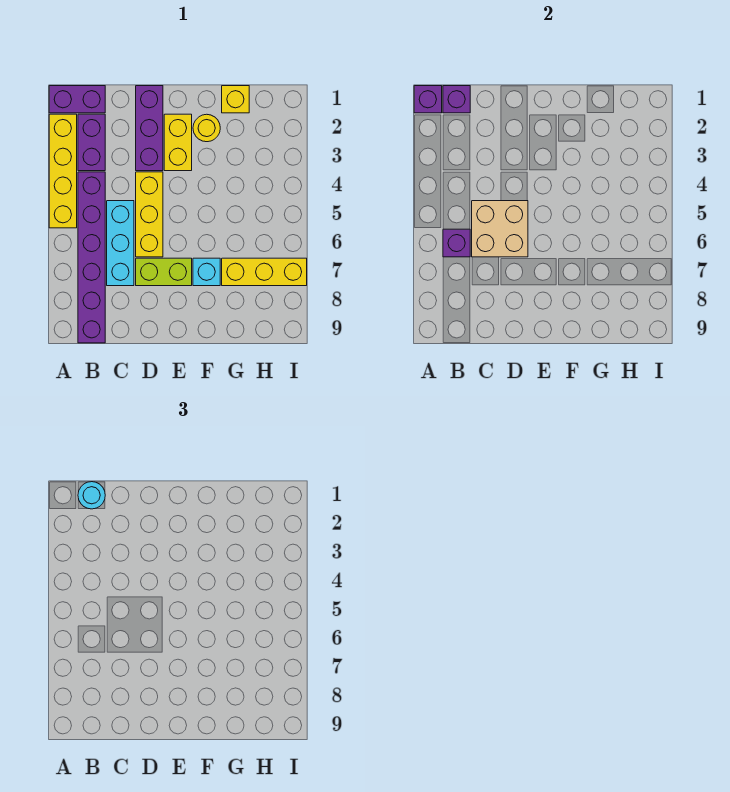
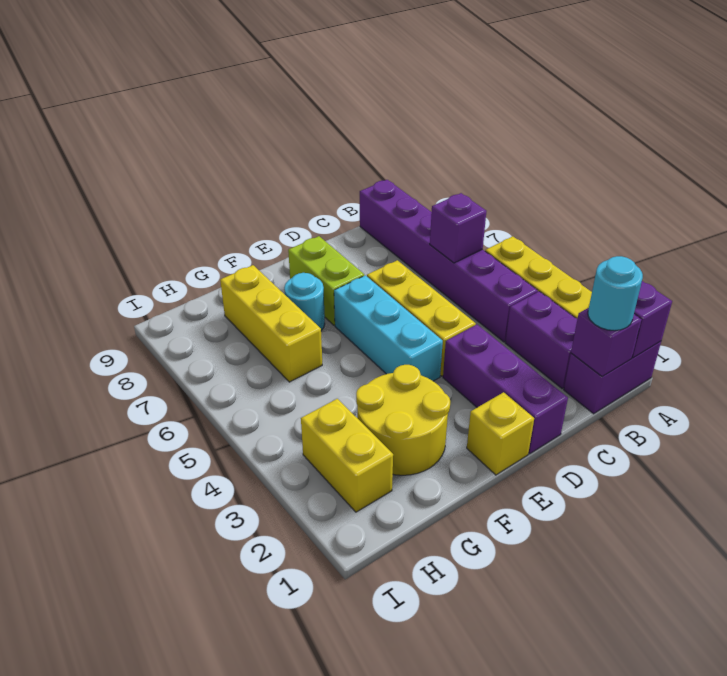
cyan brick C5:C7 level 1 -> cyan brick E4:E6 level 1
tan brick C5:D6 level 2 -> none
lime brick D7:E7 level 1 -> lime brick E7:E8 level 1
yellow brick E2:E3 level 1 -> yellow brick H2:H3 level 1
yellow round brick F2 level 1 -> yellow round brick F2:G3 level 1
cyan brick F7 level 1 -> cyan round brick F7 level 1
yellow brick G1 level 1 -> yellow brick E1 level 1
yellow brick G7:I7 level 1 -> yellow brick G6:G8 level 1

